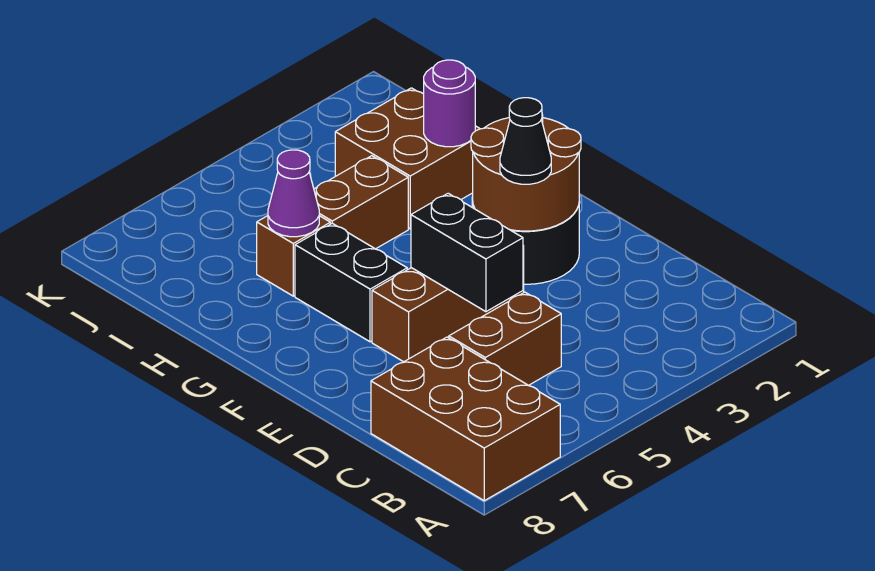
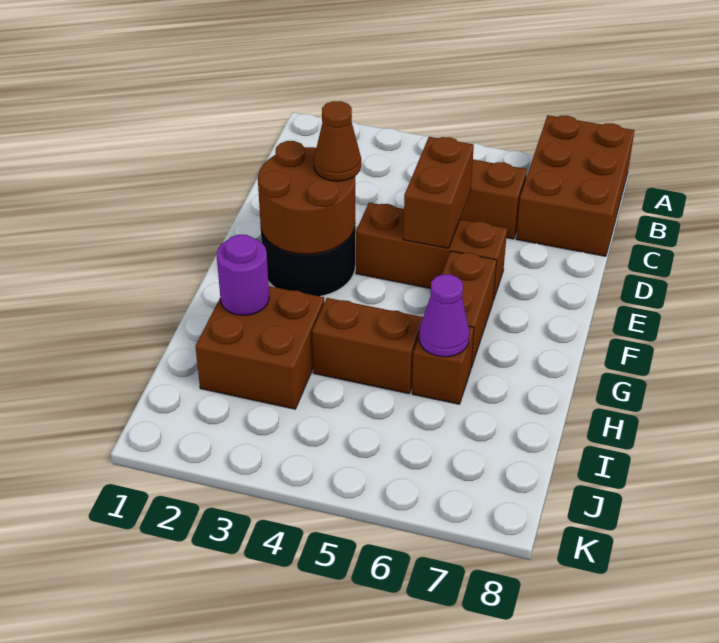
black brick D5:E5 level 2 -> brown brick D5:E5 level 2
black cone E3 level 3 -> brown cone E3 level 3
black brick F6:G6 level 1 -> brown brick F6:G6 level 1

